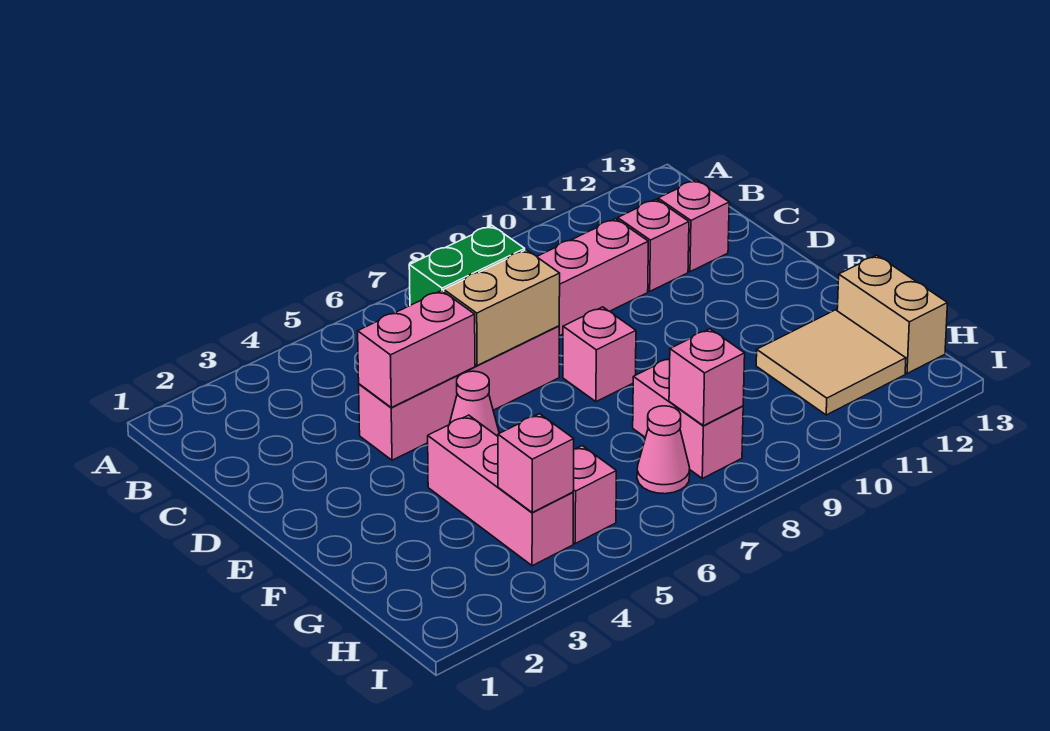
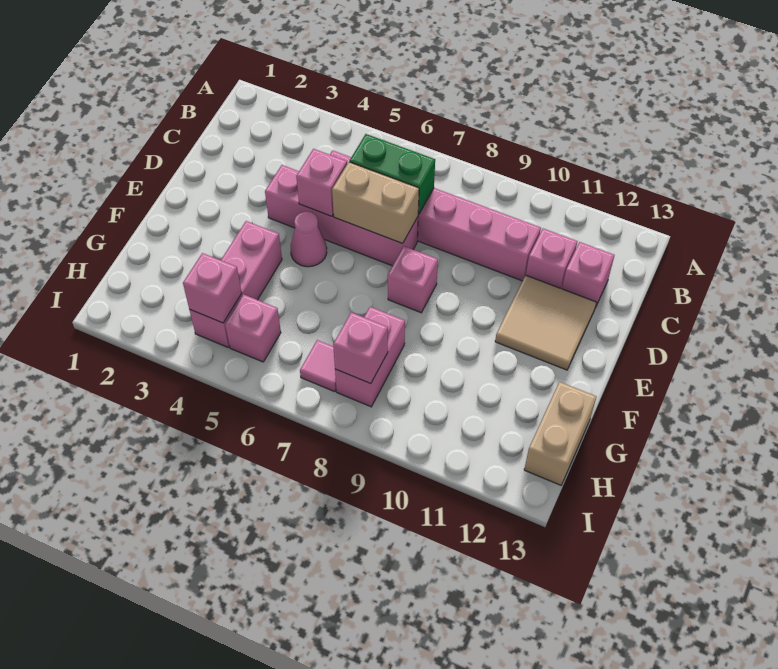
pink brick D4:D5 level 2 -> pink brick D5 level 2
tan tile G11:H12 level 1 -> tan tile D11:E12 level 1
pink cone H7 level 1 -> pink tile H7 level 1

